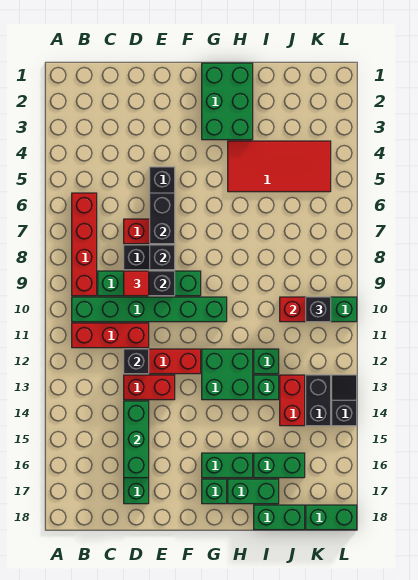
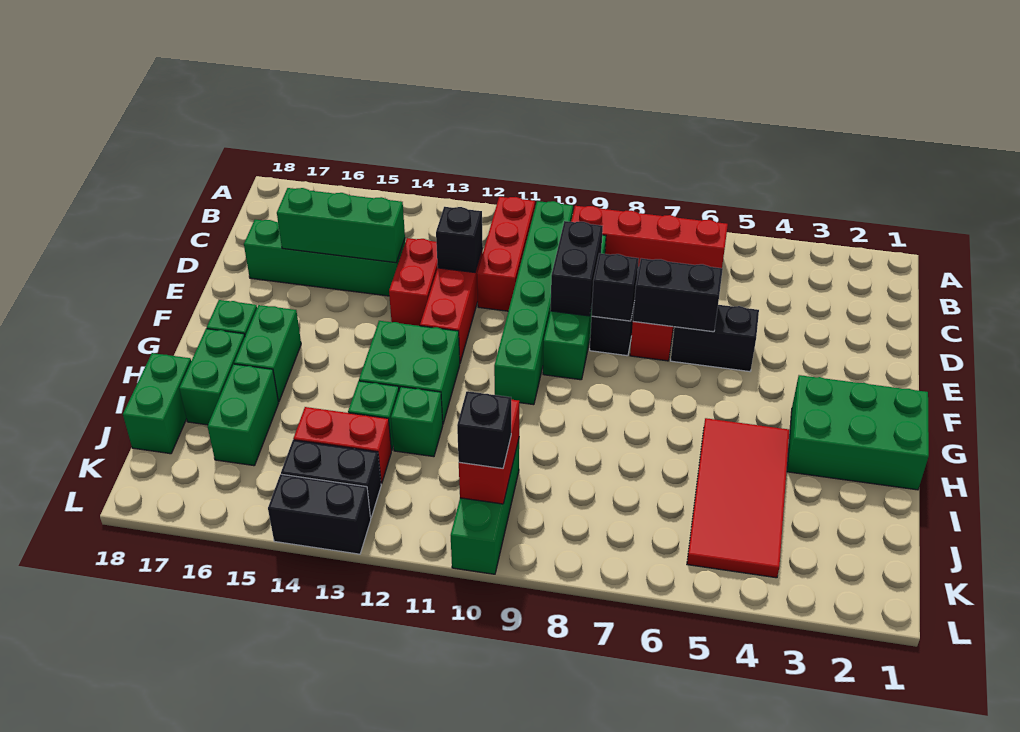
red tile D9 level 3 -> none
green brick K18:L18 level 1 -> none
black slope L13:L14 level 1 top 14 -> black brick L13:L14 level 1

